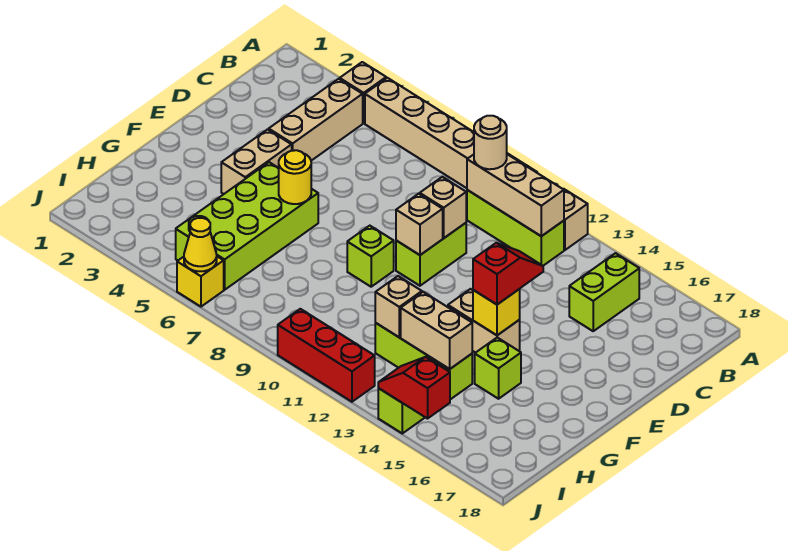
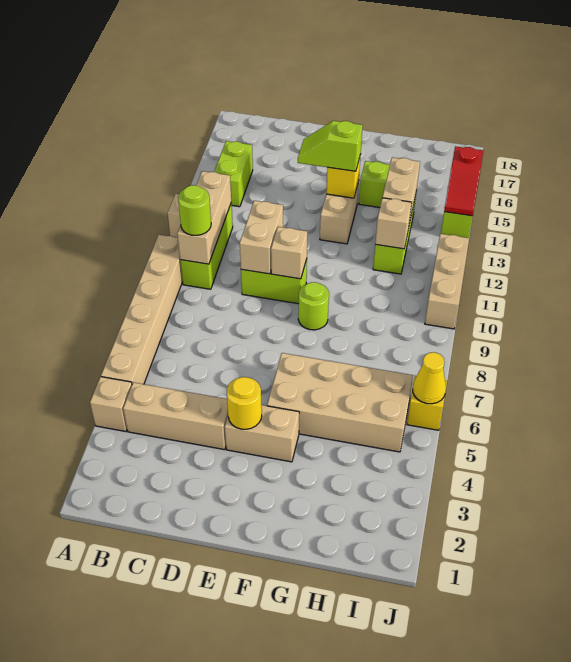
tan round brick B10 level 3 -> lime round brick B10 level 3
lime brick B15:C15 level 1 -> lime brick B14:B15 level 1
tan brick D10 level 2 -> tan brick D10:D11 level 2
red slope E14:F14 level 3 top F -> lime slope E14:F14 level 3 top F
lime brick F5:I6 level 1 -> tan brick F5:I6 level 1
yellow round brick F6 level 2 -> yellow round brick E4 level 2
lime brick F9 level 1 -> lime round brick F9 level 1
red brick J10:J12 level 1 -> tan brick J10:J12 level 1

